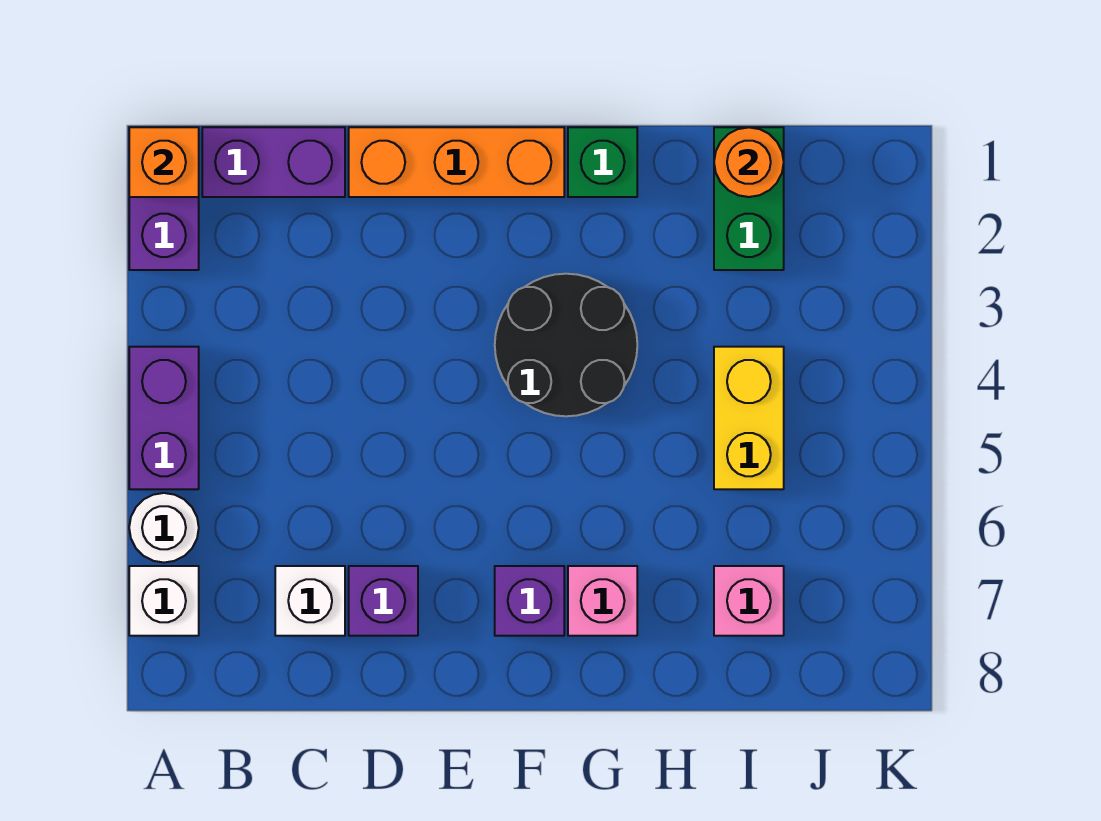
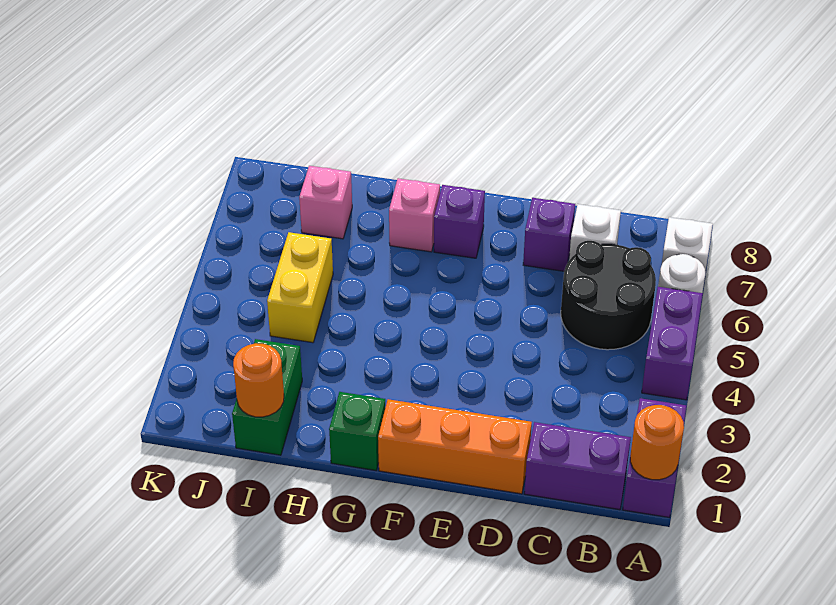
orange brick A1 level 2 -> orange round brick A1 level 2
black round brick F3:G4 level 1 -> black round brick B5:C6 level 1

